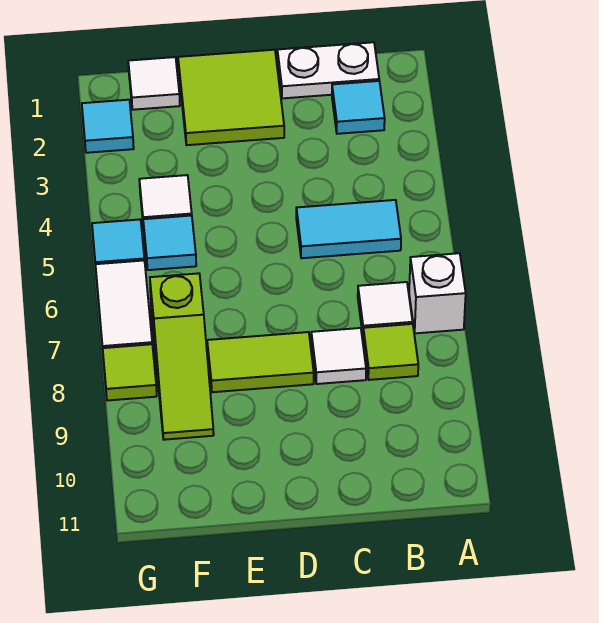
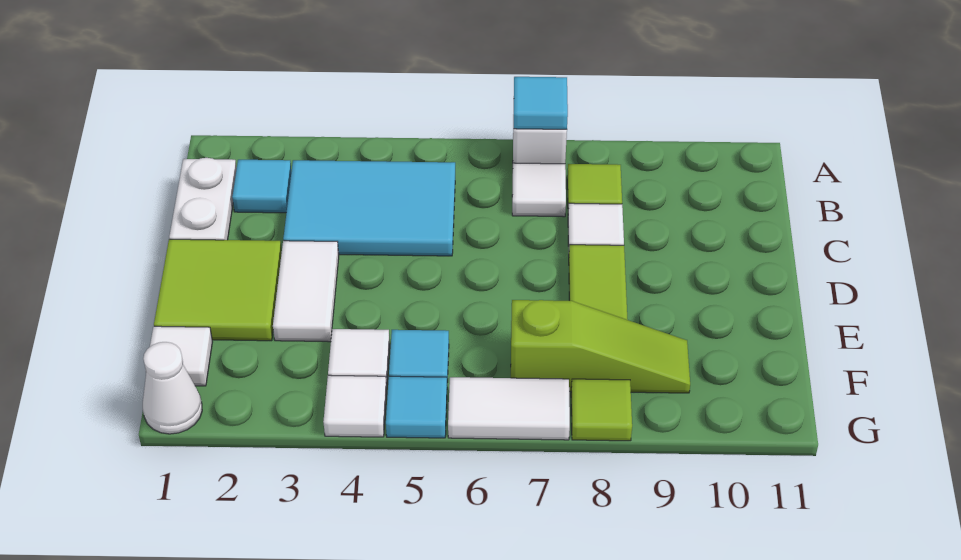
cyan tile B5:C5 level 1 -> cyan tile B3:C5 level 1
none -> white tile D3:E3 level 1
none -> white cone G1 level 1
cyan tile G2 level 1 -> cyan tile A7 level 2
none -> white tile G4 level 1

